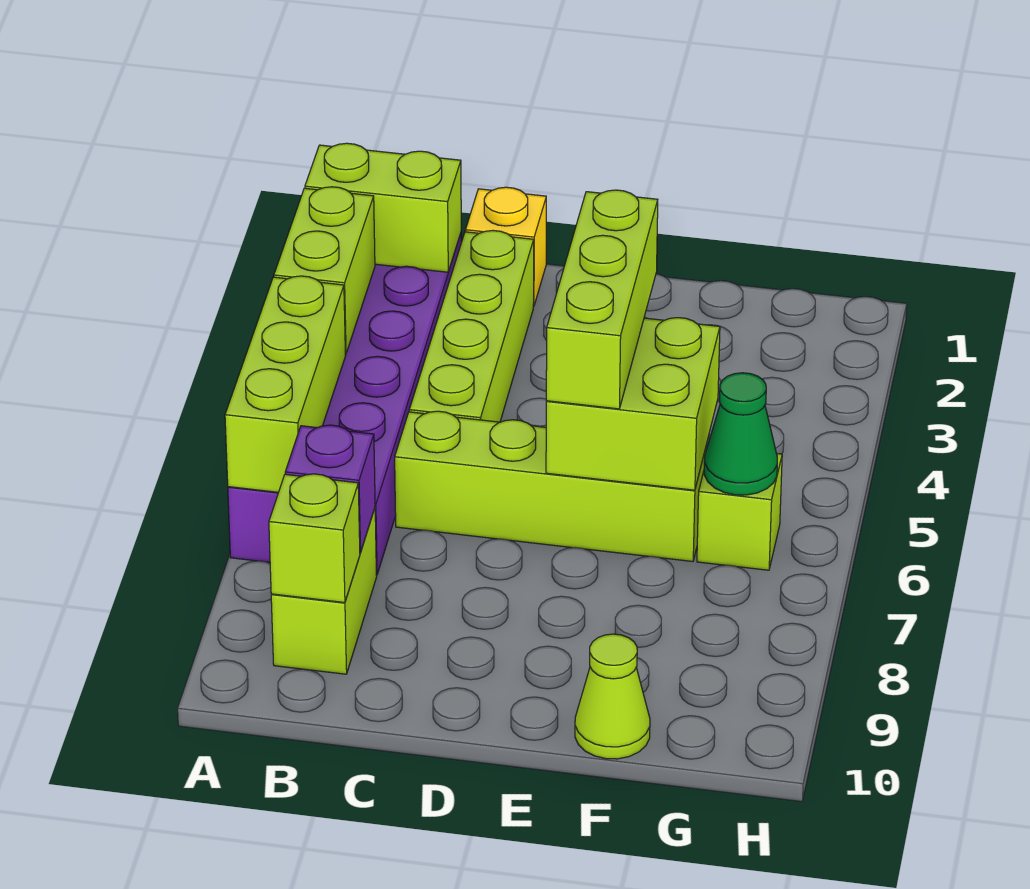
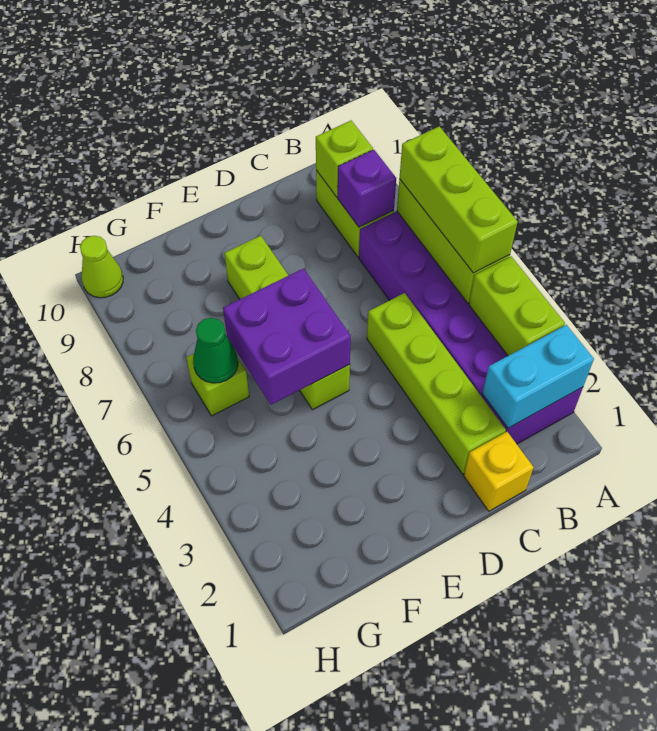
lime brick A2:B2 level 2 -> cyan brick A2:B2 level 2
lime brick C6:F6 level 1 -> lime brick E5:E8 level 1
lime brick E4:E6 level 3 -> lime brick A5:A7 level 3
lime brick E5:F6 level 2 -> purple brick E5:F6 level 2
lime cone F10 level 1 -> lime cone H10 level 1

